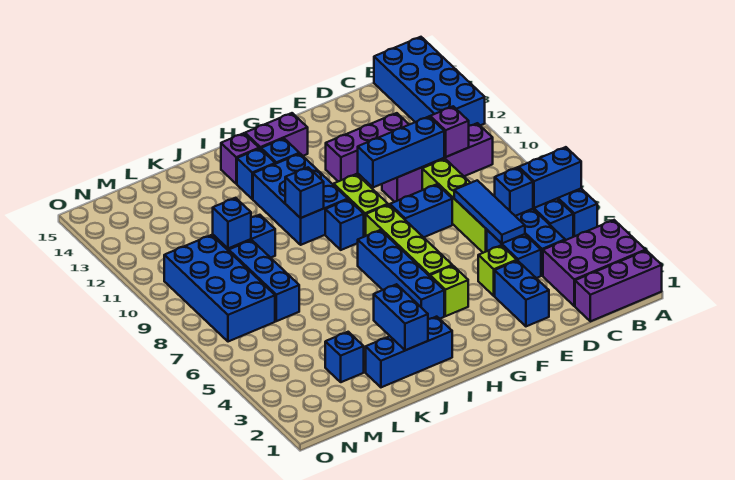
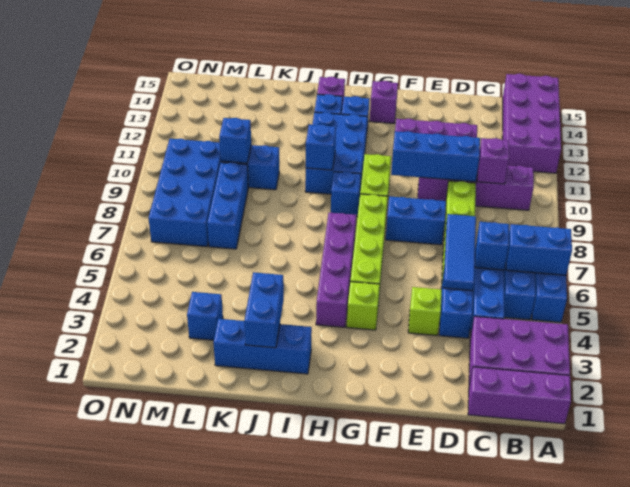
blue brick A12:B15 level 1 -> purple brick A12:B15 level 1
blue brick E2:E3 level 1 -> none
purple brick G14:H14 level 1 -> purple brick G14 level 1
blue brick H4:H7 level 1 -> purple brick H4:H7 level 1

